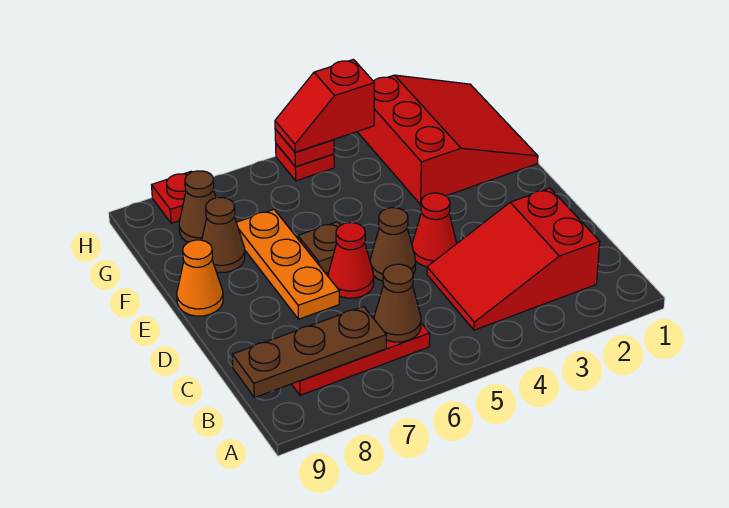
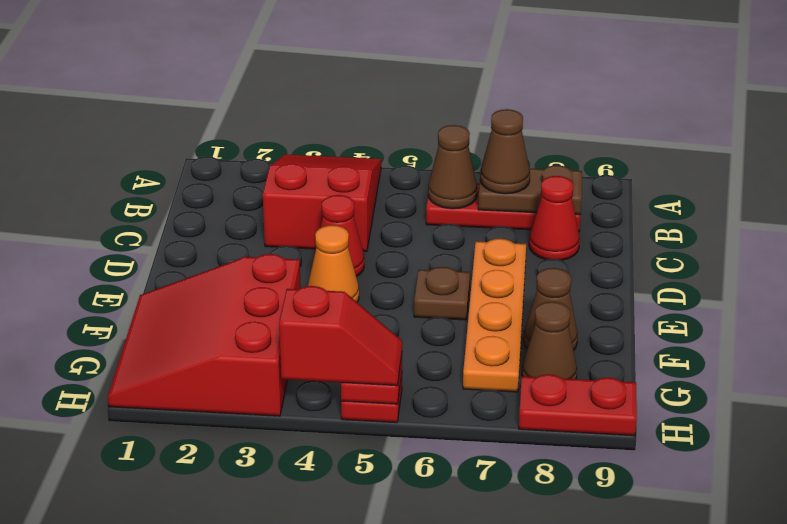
red slope B2:C4 level 1 top 2 -> red slope A3:C4 level 1 top C
brown plate B7:B9 level 2 -> brown plate B7:B8 level 2
brown cone D5 level 1 -> brown cone B7 level 3
red cone D6 level 1 -> red cone C8 level 1
orange plate D7:F7 level 1 -> orange plate D7:G7 level 1
orange cone E9 level 1 -> orange cone E4 level 1
red plate H8 level 1 -> red plate H8:H9 level 1

